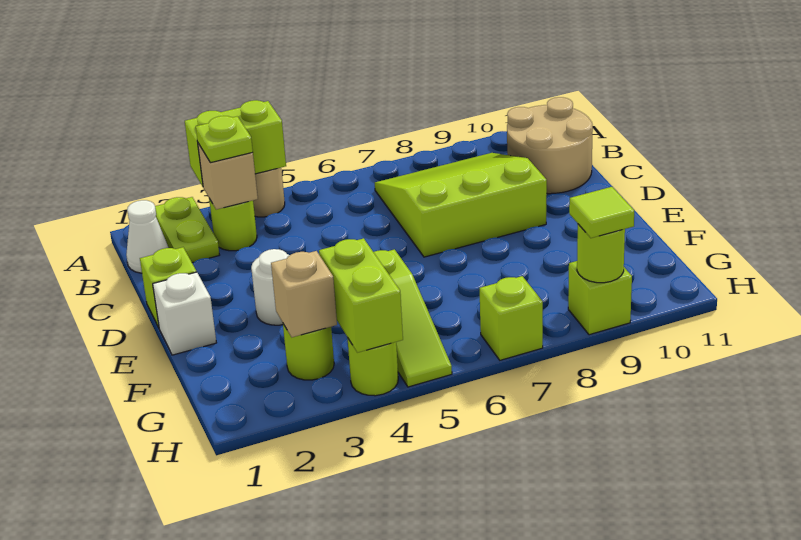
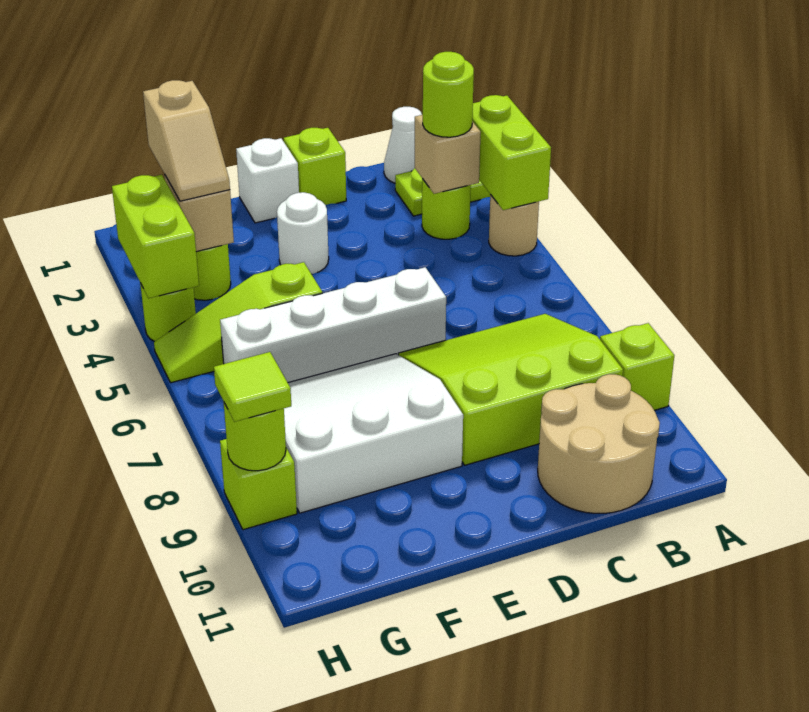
lime plate B3 level 3 -> lime round brick B3 level 3
lime slope B7:D9 level 1 top D -> lime slope B7:D9 level 1 top 9
none -> white brick D6:G6 level 1
none -> white slope E7:G9 level 1 top 9
none -> tan slope G2:G3 level 3 top 2
lime brick G4:H4 level 2 -> lime brick H3:H4 level 2
lime brick H7 level 1 -> lime brick A9 level 1

